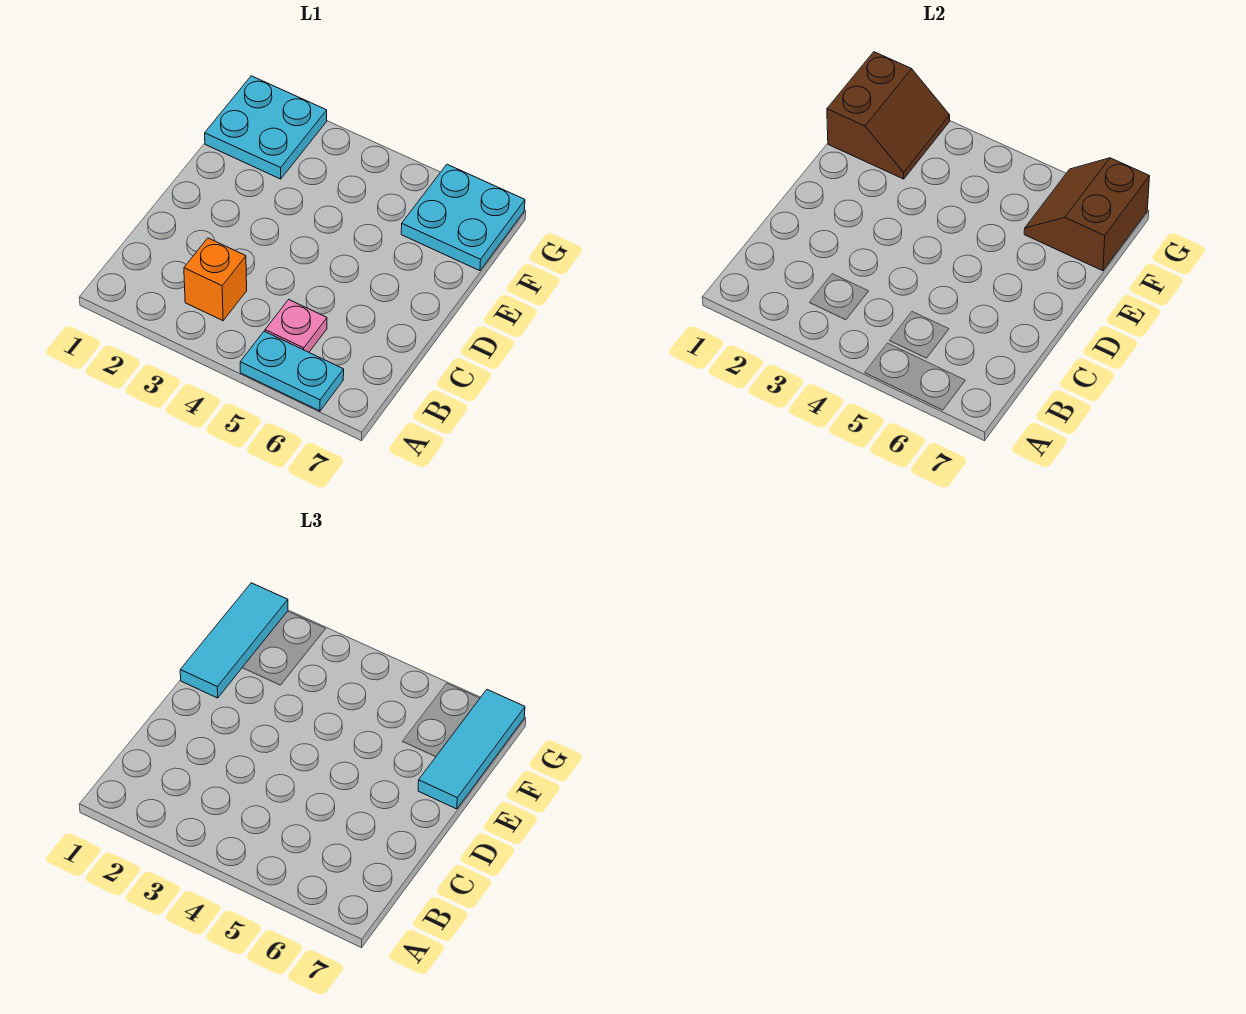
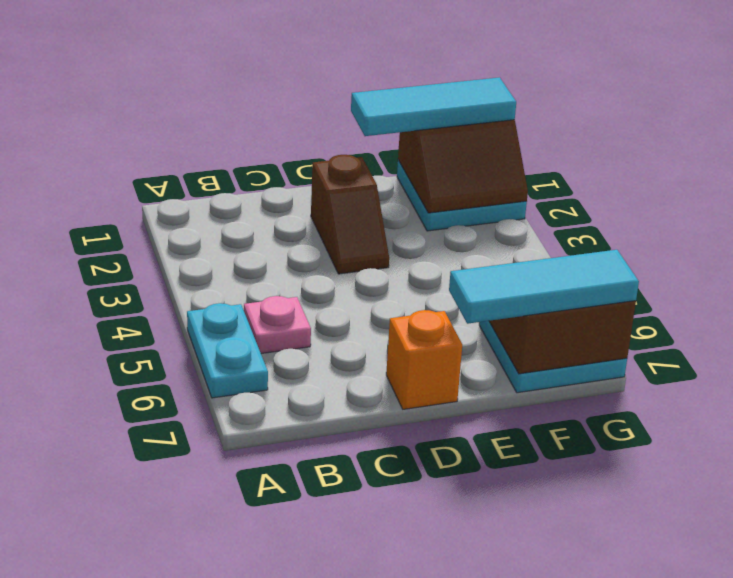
orange brick B3 level 1 -> orange brick D7 level 1
none -> brown slope D2:D3 level 1 top 2

